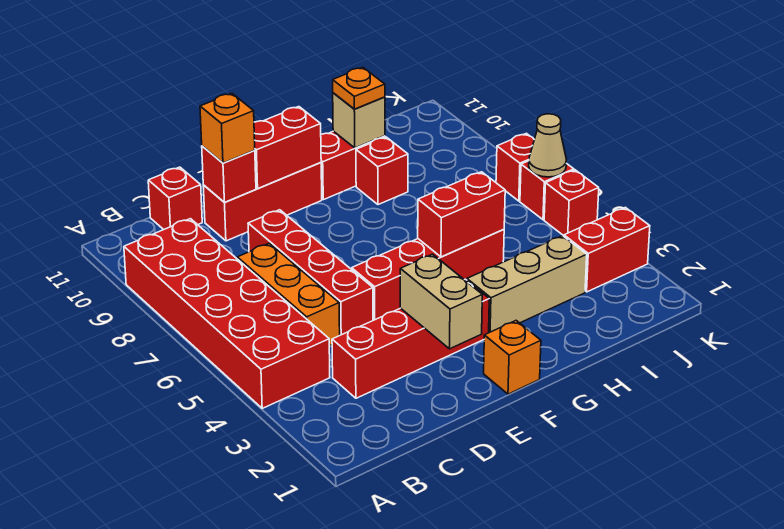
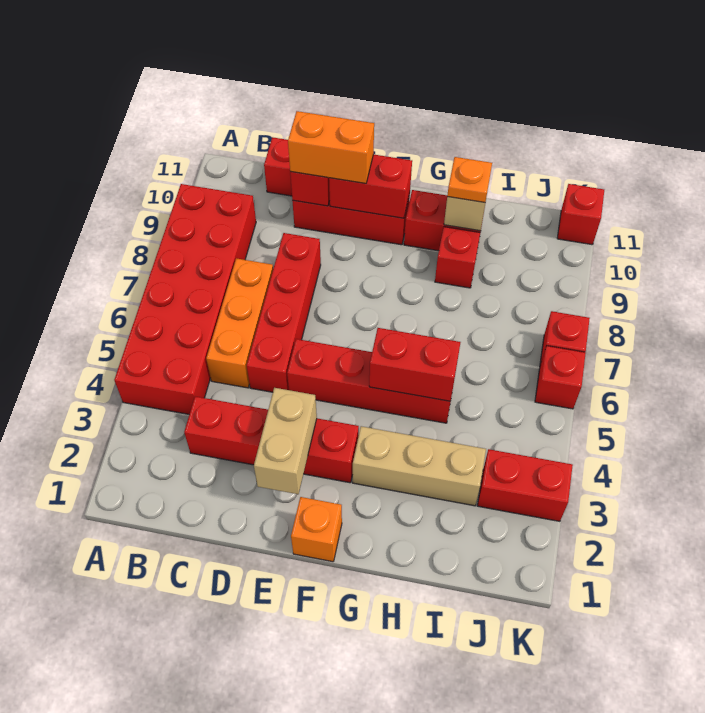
orange brick D10 level 3 -> orange brick D10:E10 level 3
red brick K5 level 1 -> red brick K11 level 1
tan cone K6 level 2 -> none

